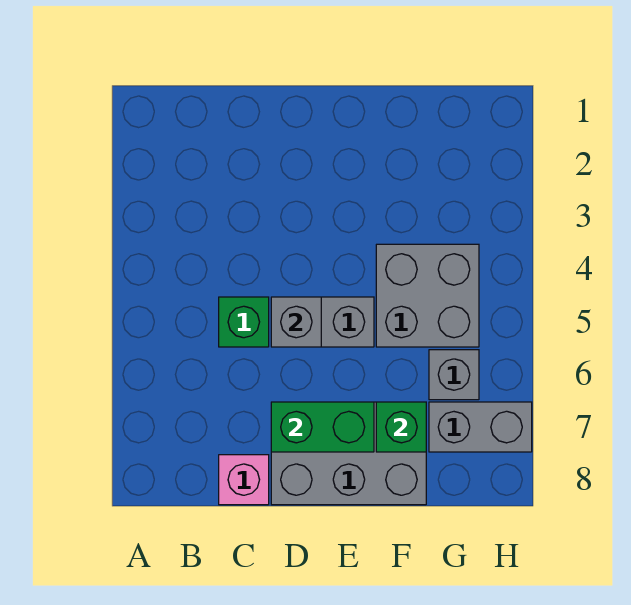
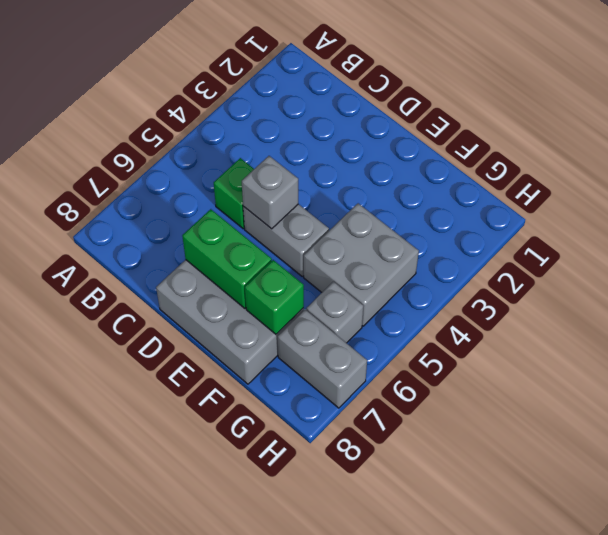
pink brick C8 level 1 -> none

